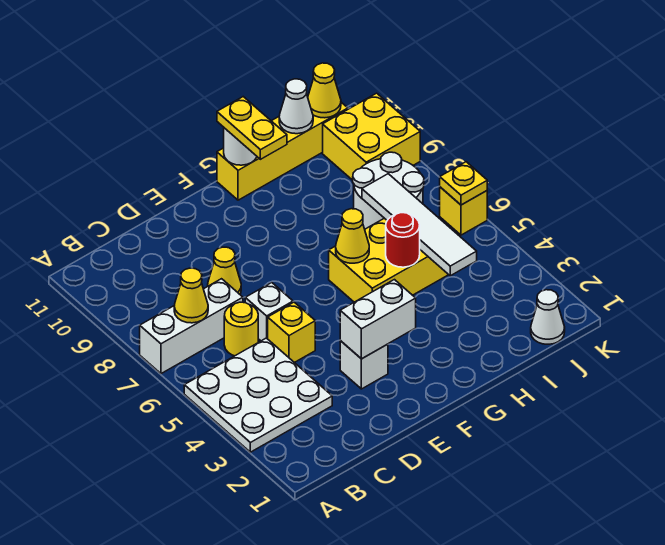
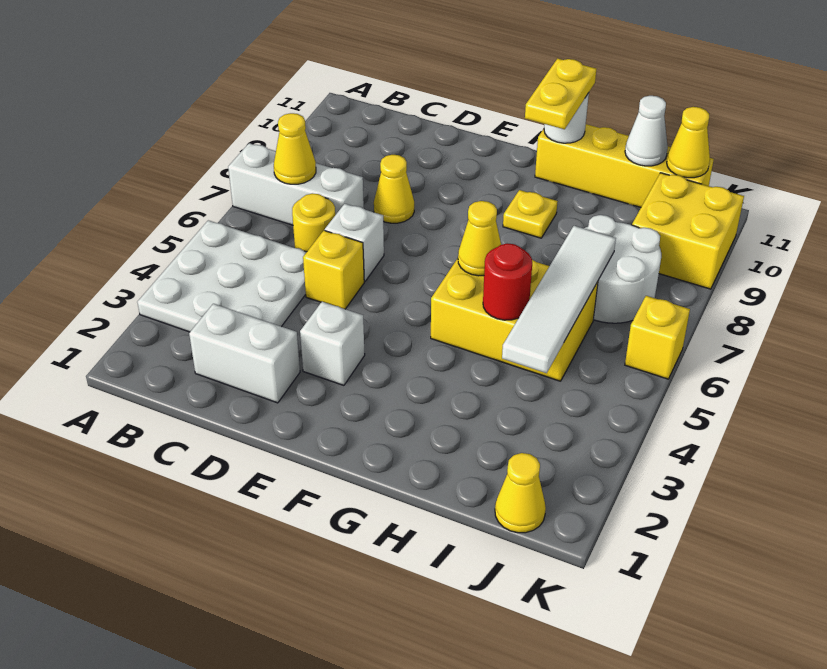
white brick E3:F3 level 2 -> white brick C2:D2 level 1
white cone J1 level 1 -> yellow cone J1 level 1
yellow plate K6 level 2 -> yellow plate G9 level 1

